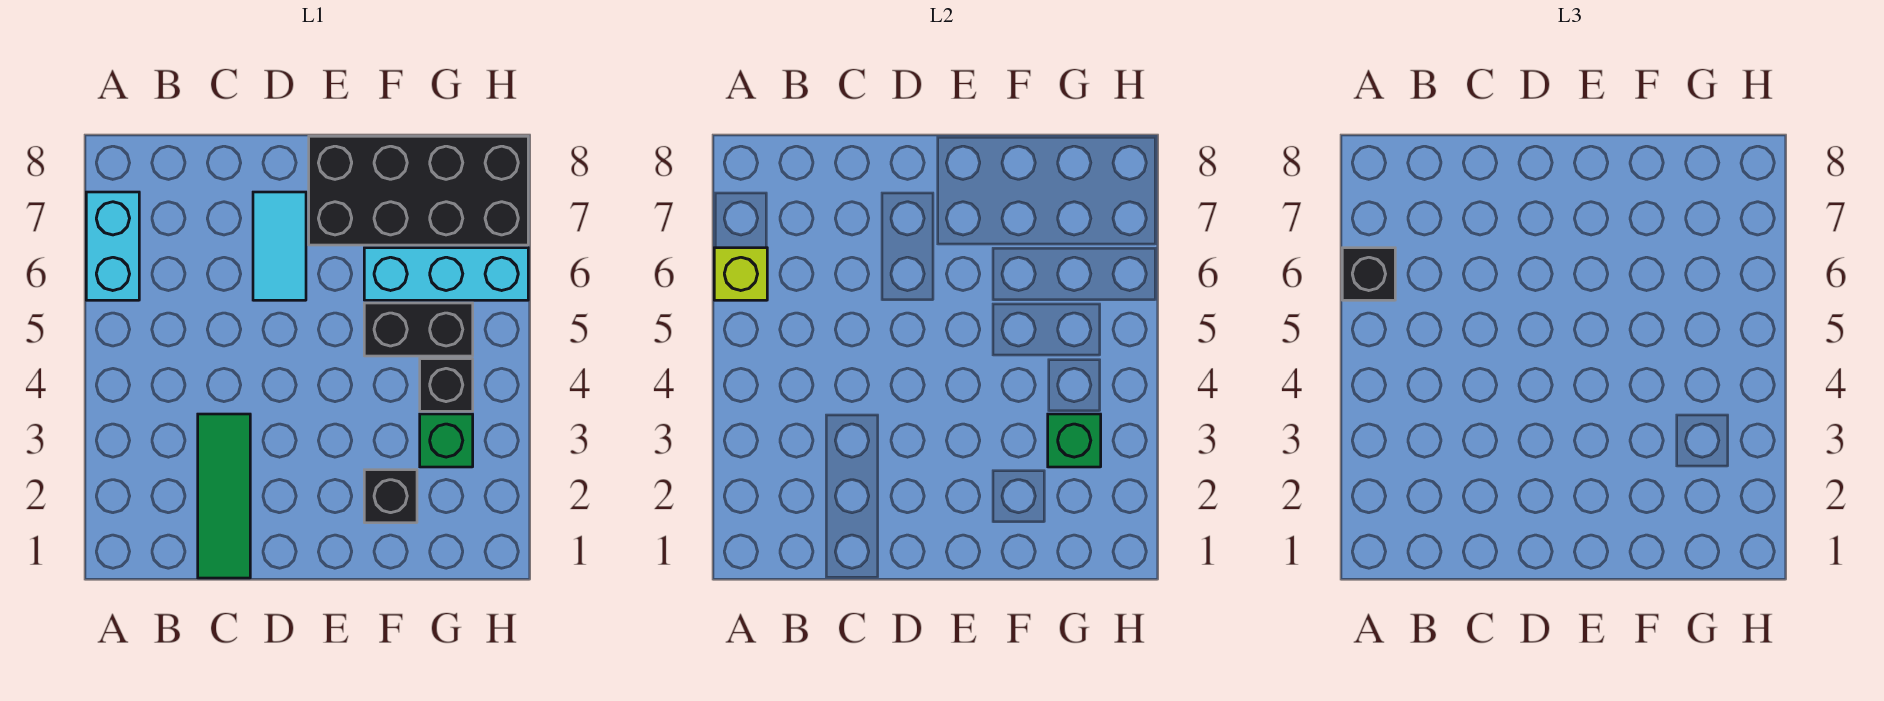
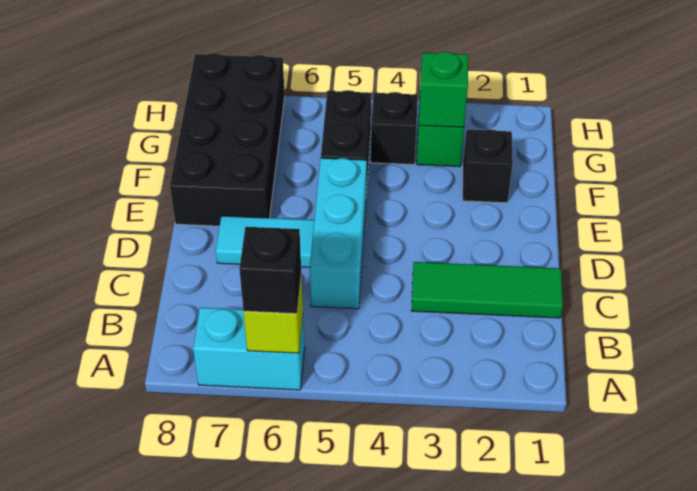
cyan brick F6:H6 level 1 -> cyan brick C5:E5 level 1

